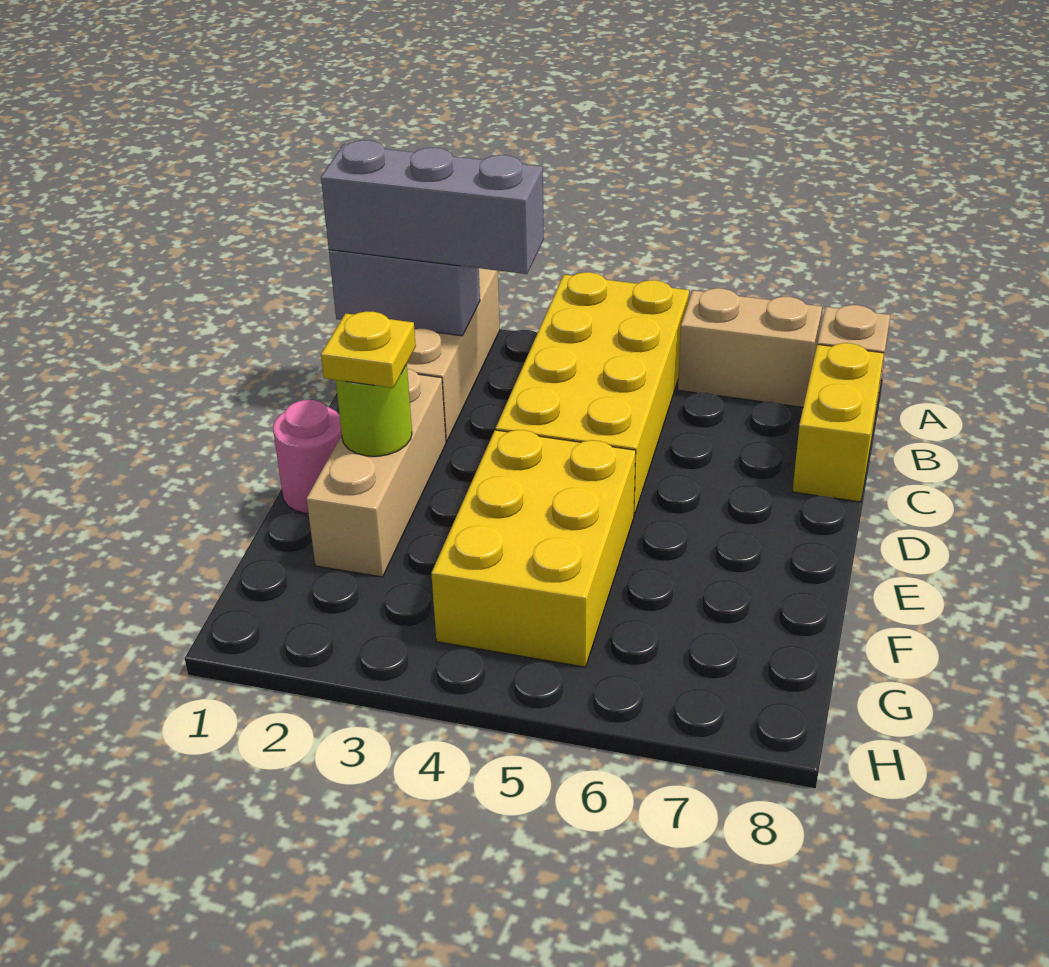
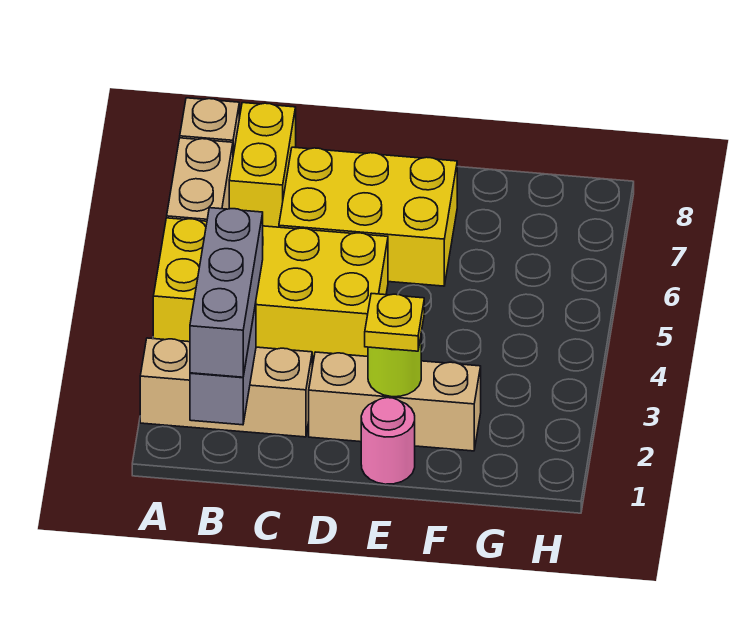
yellow brick B8:C8 level 1 -> yellow brick B7:B8 level 1
yellow brick E4:G5 level 1 -> yellow brick C6:E7 level 1

